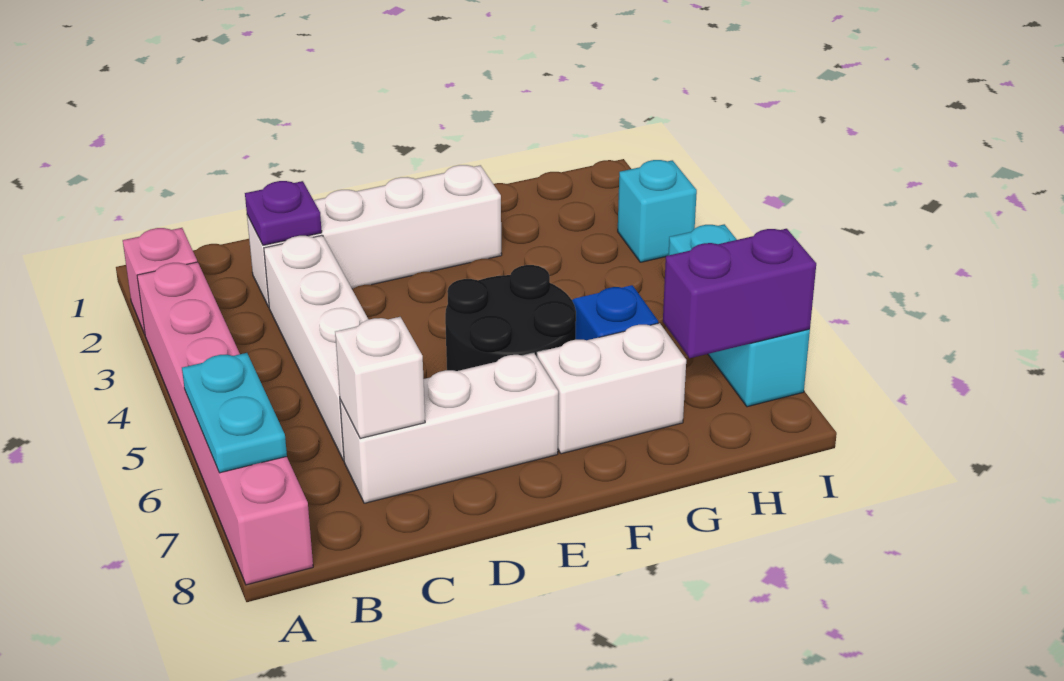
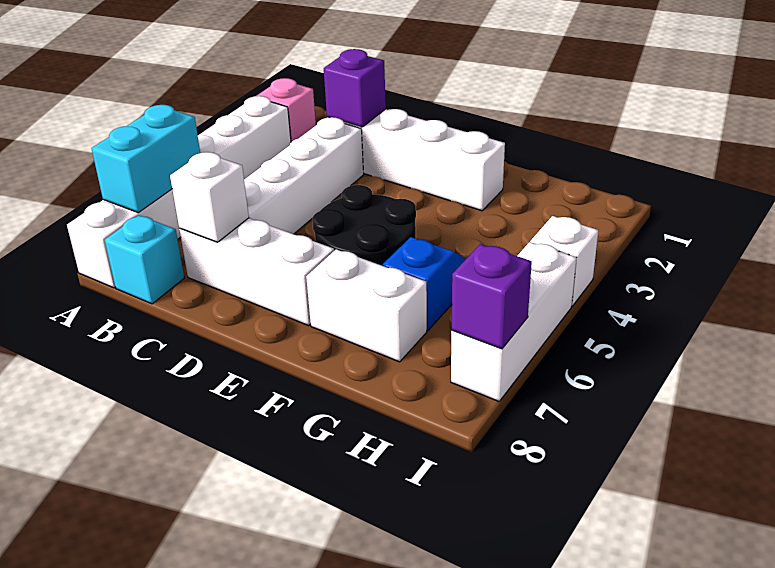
pink brick A3:A8 level 1 -> white brick A3:A8 level 1
cyan plate A6:A7 level 2 -> cyan brick A6:A7 level 2
purple plate C2 level 2 -> purple brick C2 level 2
purple brick H7:I7 level 2 -> purple brick I7 level 2
cyan brick I3 level 1 -> cyan brick B8 level 1
none -> white brick I4 level 1
cyan brick I5:I7 level 1 -> white brick I5:I7 level 1

